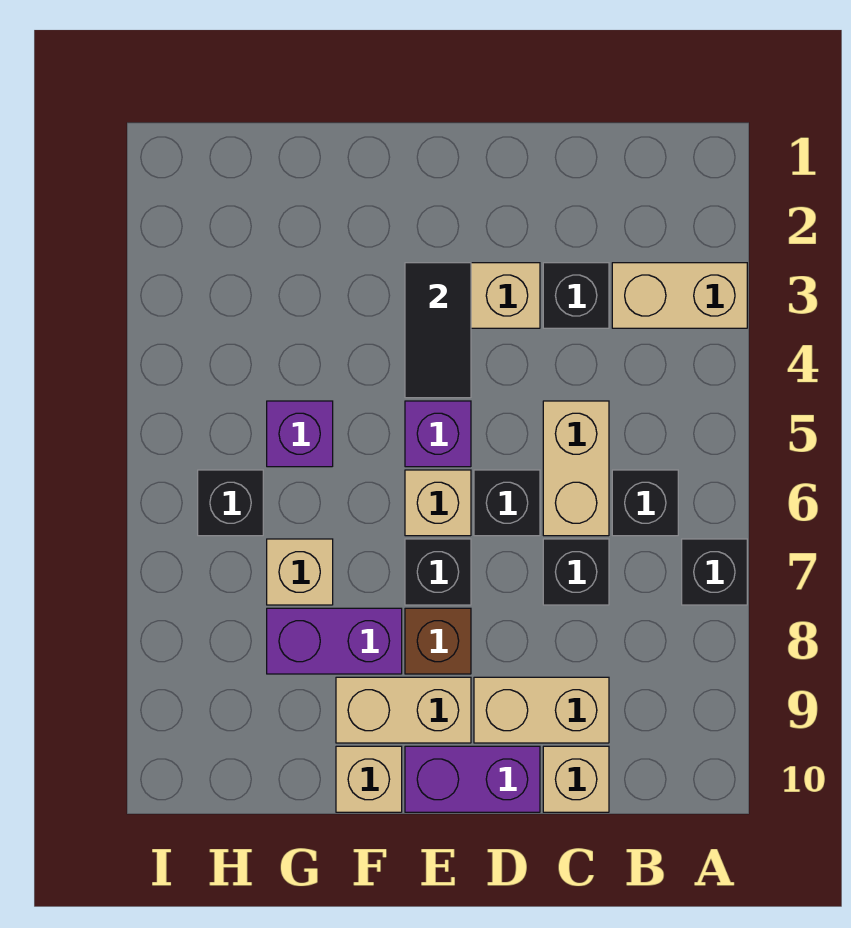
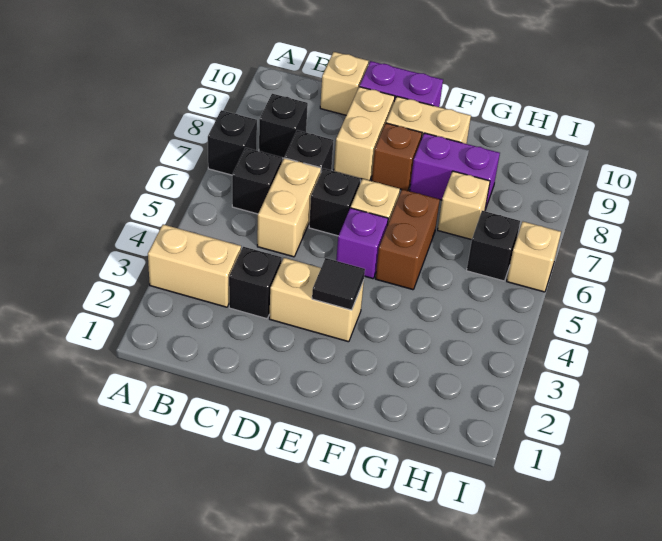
tan brick C9:D9 level 1 -> tan brick D8:D9 level 1
black tile E3:E4 level 2 -> black tile E3 level 2
black brick E7 level 1 -> black brick B8 level 1
none -> brown brick F5:F6 level 1
tan brick F10 level 1 -> tan brick I6 level 1
purple brick G5 level 1 -> none

